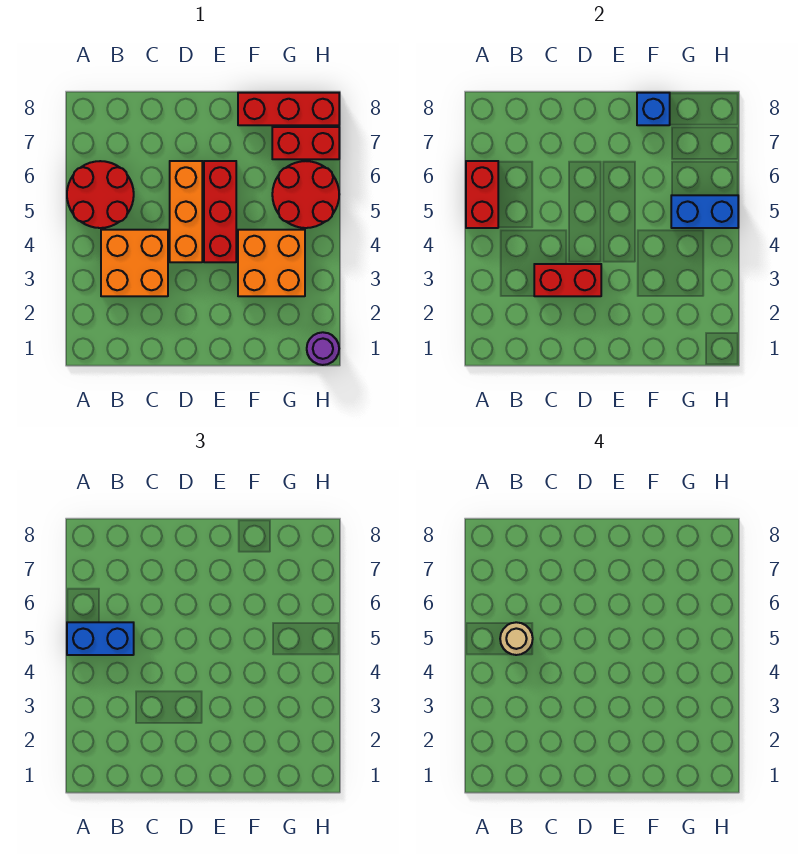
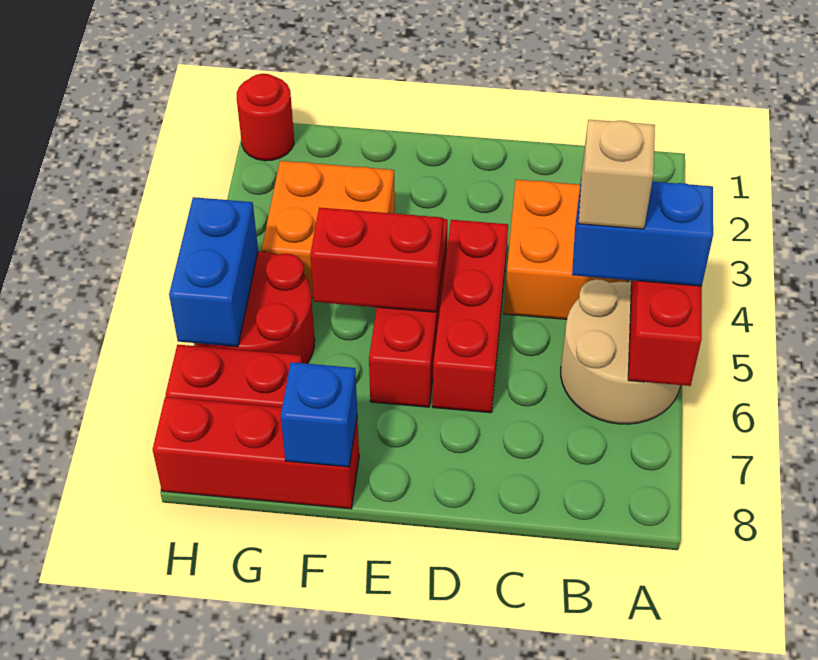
red round brick A5:B6 level 1 -> tan round brick A5:B6 level 1
tan round brick B5 level 4 -> tan brick B5 level 4
red brick C3:D3 level 2 -> red brick E5:F5 level 2
orange brick D4:D6 level 1 -> red brick D4:D6 level 1
blue brick G5:H5 level 2 -> blue brick H5:H6 level 2
purple round brick H1 level 1 -> red round brick H1 level 1

